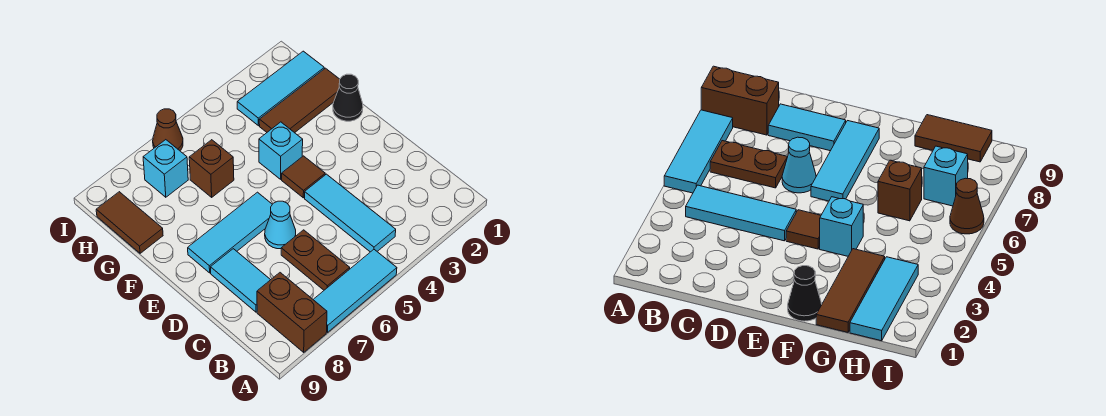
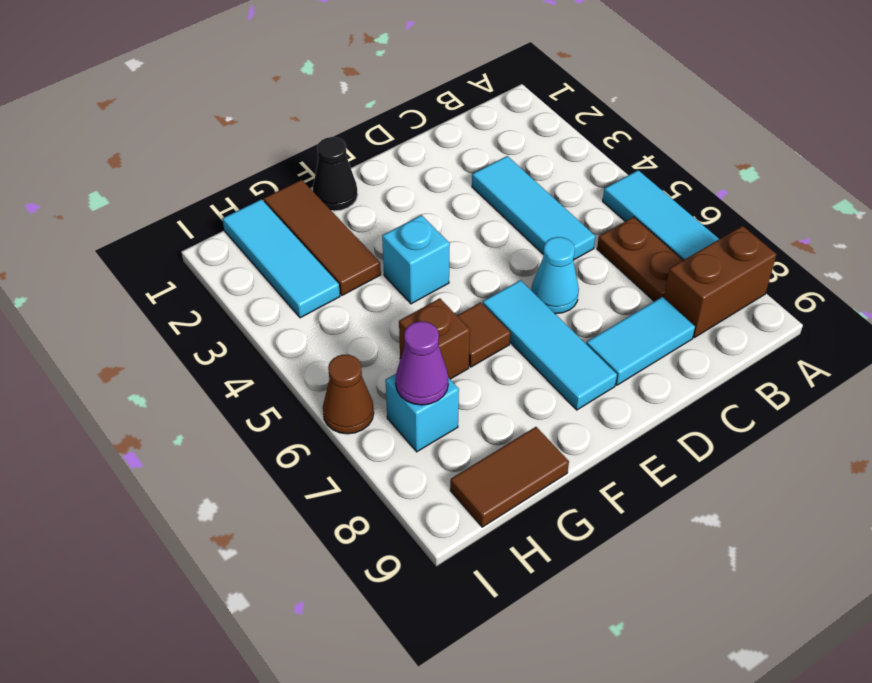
cyan tile B4:D4 level 1 -> cyan tile C3:C5 level 1
brown plate B6:C6 level 1 -> brown plate B6:B7 level 1
brown tile E4 level 1 -> brown tile F6 level 1
none -> purple cone H7 level 2

